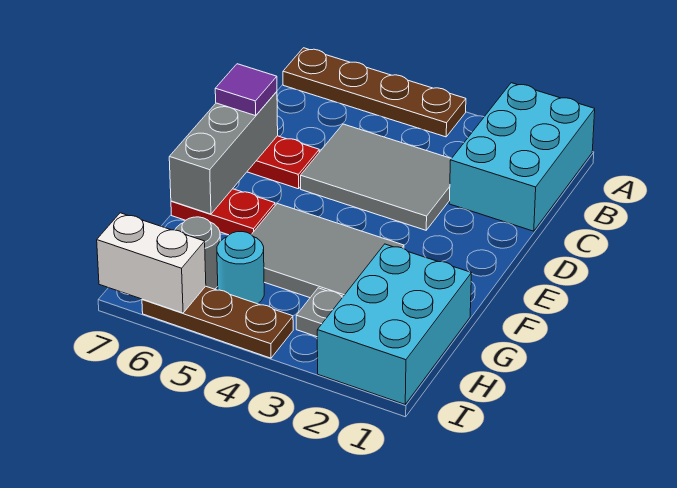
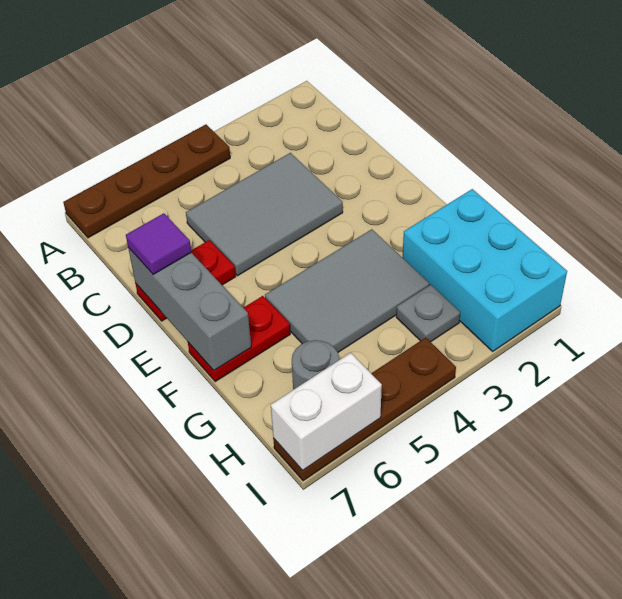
cyan brick A1:C2 level 1 -> none
cyan round brick H5 level 1 -> none
brown plate I4:I6 level 1 -> brown plate I4:I7 level 1

